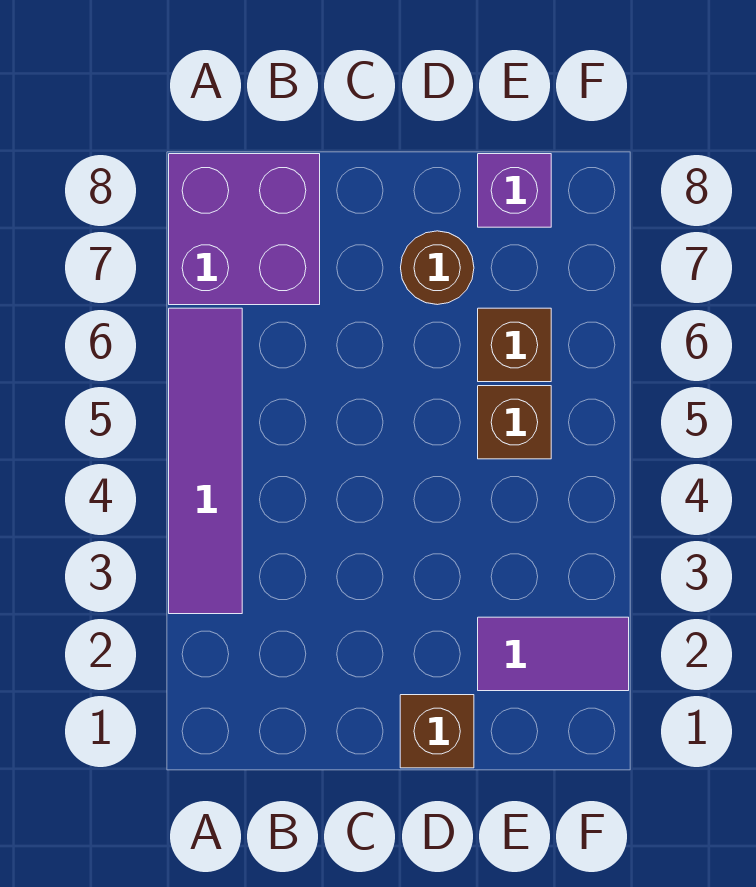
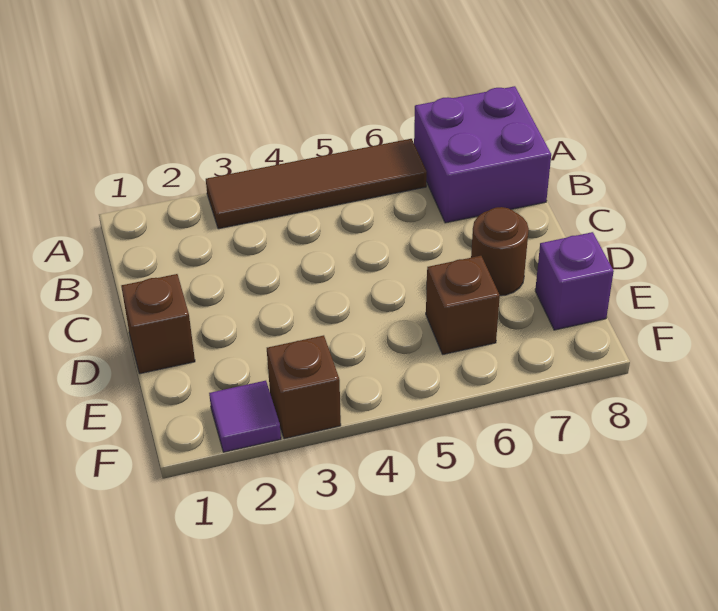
purple tile A3:A6 level 1 -> brown tile A3:A6 level 1
purple tile E2:F2 level 1 -> purple tile F2 level 1
brown brick E5 level 1 -> brown brick F3 level 1

